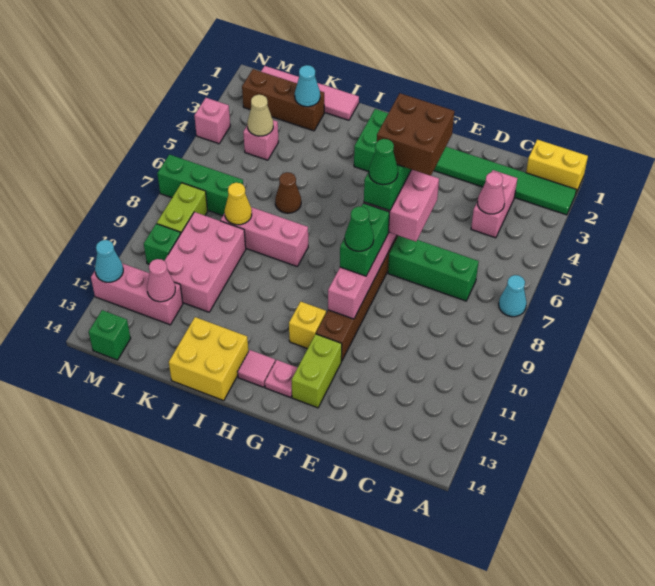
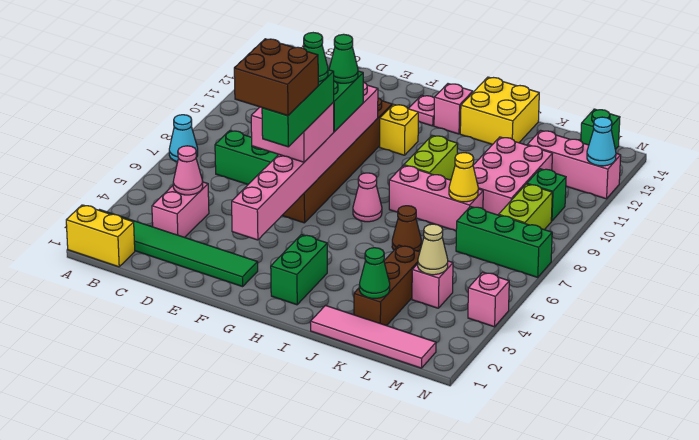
lime brick F12:F13 level 1 -> lime brick I9:I10 level 1
pink tile H13 level 1 -> pink brick H13 level 1
brown brick K2:M2 level 1 -> brown brick K2:K4 level 1
cyan cone K2 level 2 -> green cone K2 level 2
pink cone L12 level 2 -> pink cone H7 level 1

